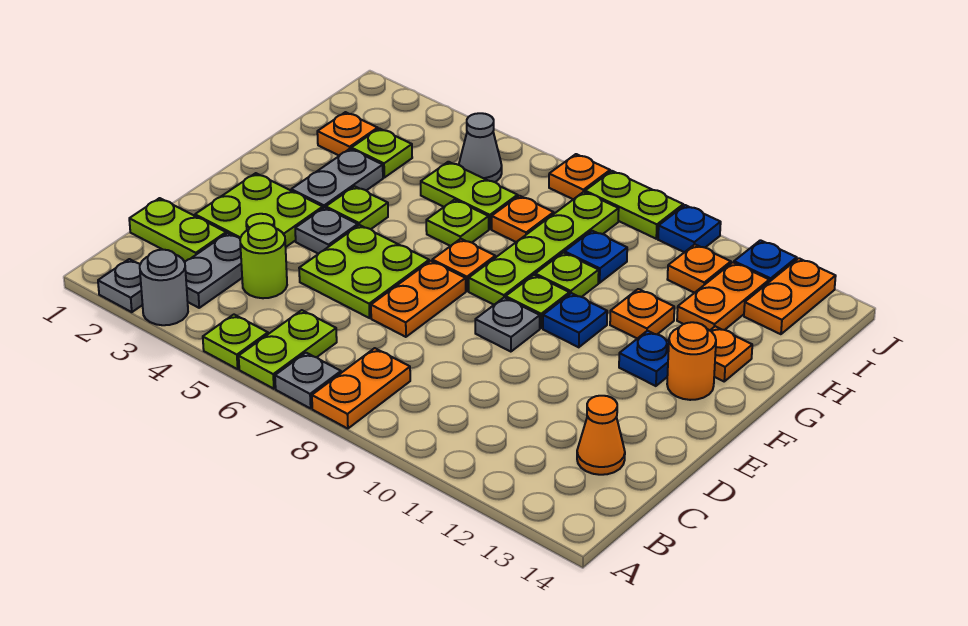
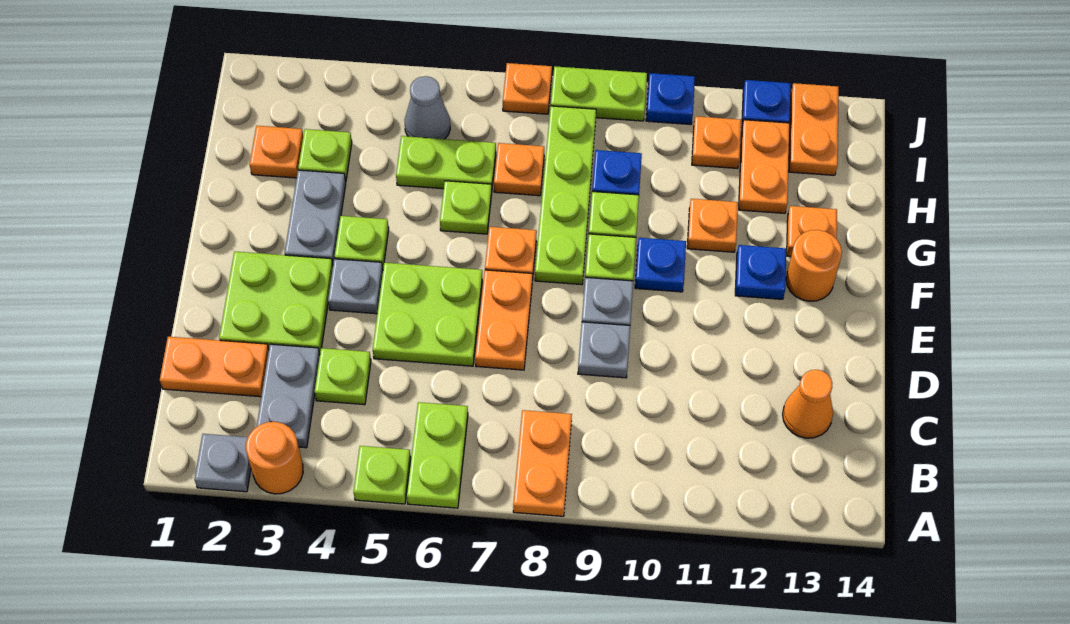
grey round brick A3 level 1 -> orange round brick A3 level 1
grey plate A7 level 1 -> grey plate D9 level 1
lime plate C1:C2 level 1 -> orange plate C1:C2 level 1
lime round brick C4 level 1 -> lime plate C4 level 1

